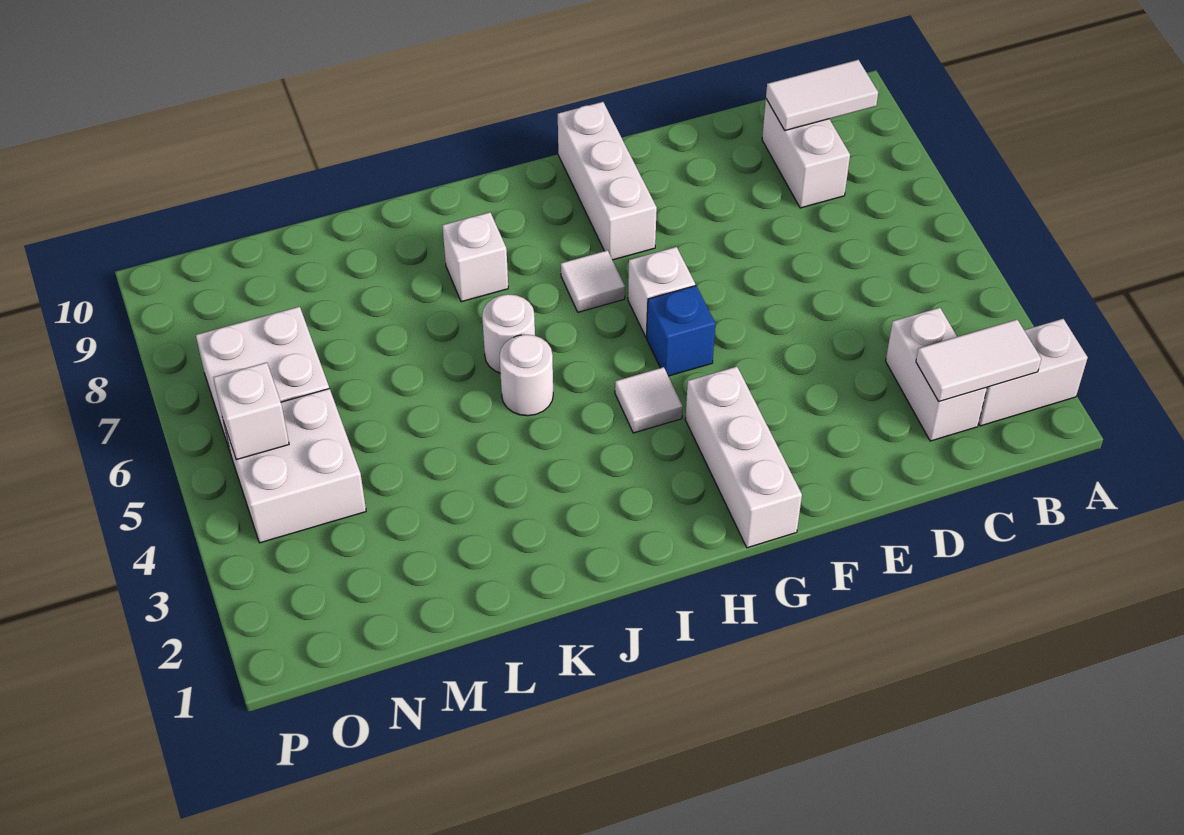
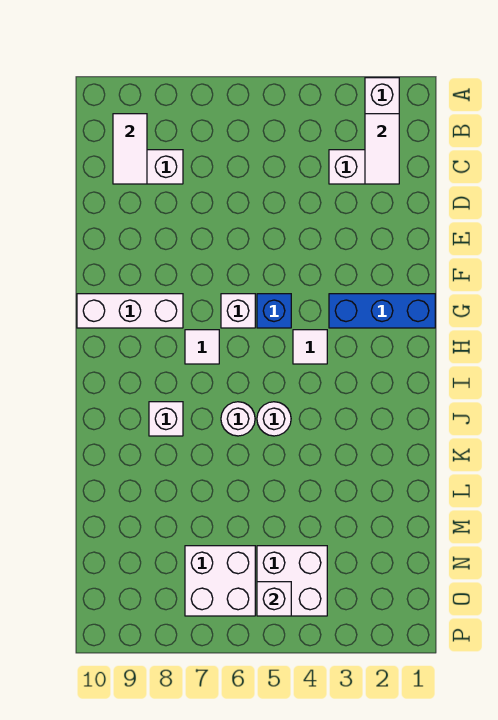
white brick G1:G3 level 1 -> blue brick G1:G3 level 1

